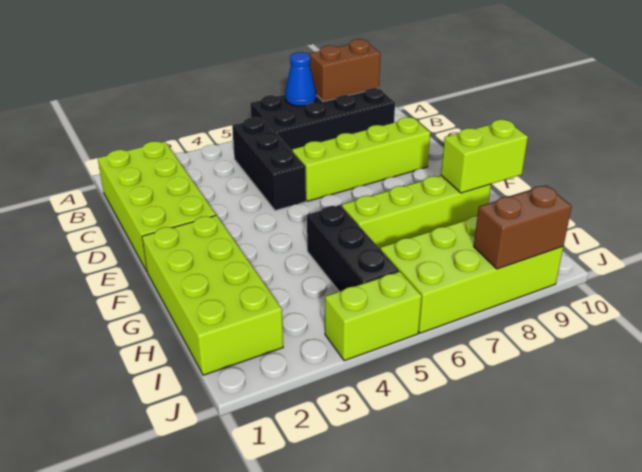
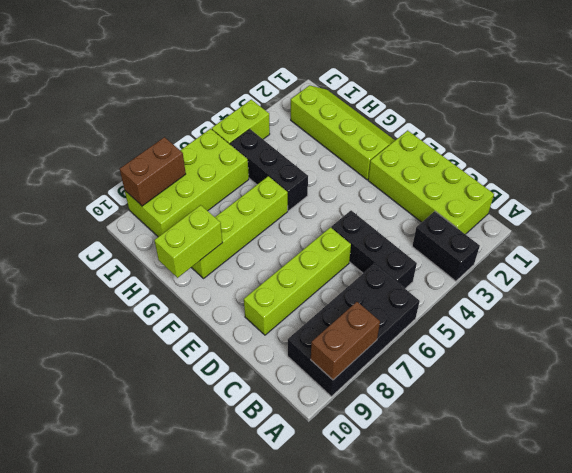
none -> black brick A3:B3 level 1
blue cone A7 level 2 -> none
lime brick F1:I2 level 1 -> lime slope F1:I2 level 1 top 2

